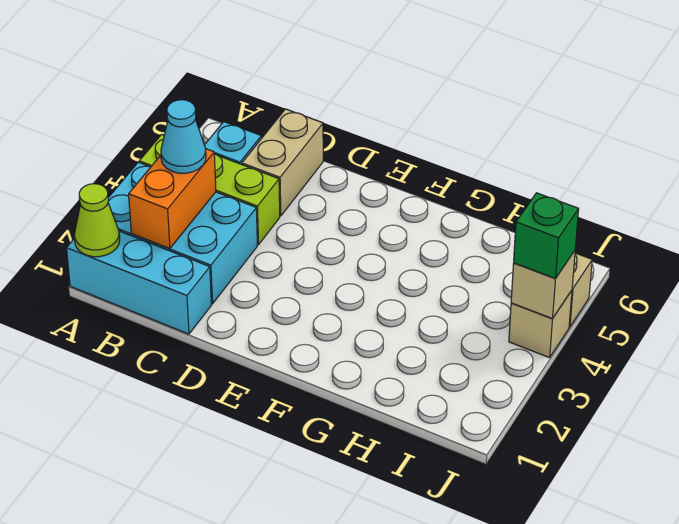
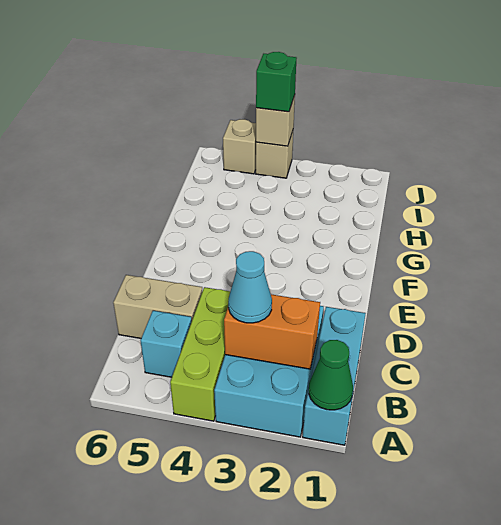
lime cone A1 level 2 -> green cone A1 level 2

